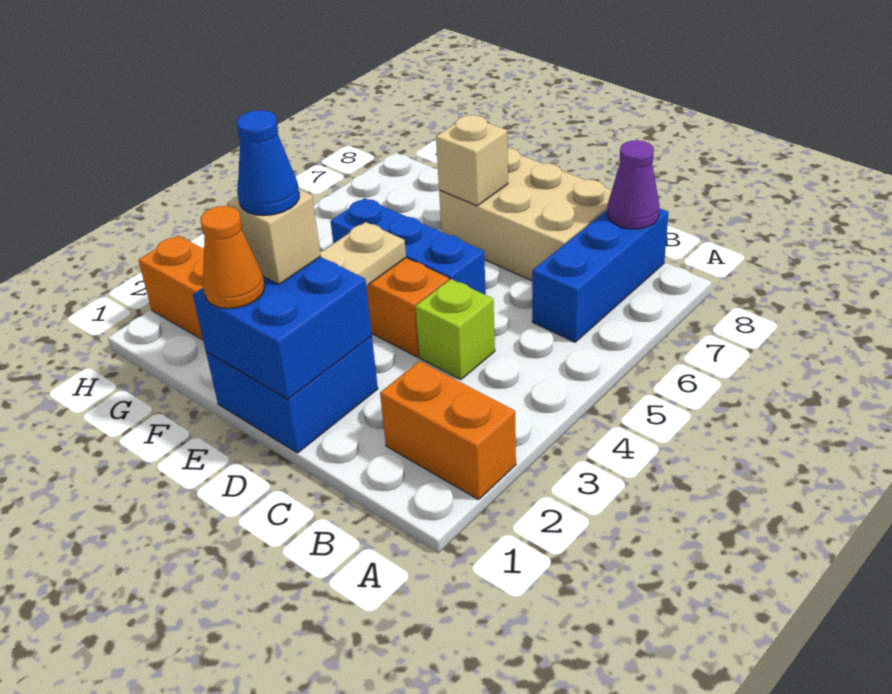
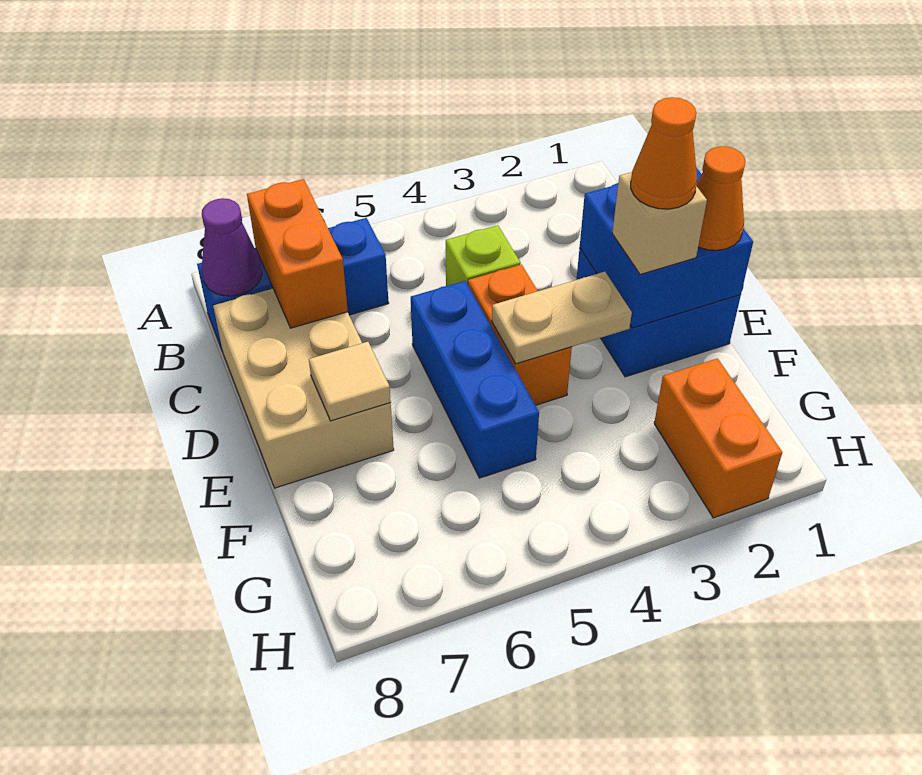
orange brick A2:B2 level 1 -> orange brick B7:C7 level 2
blue cone E2 level 4 -> orange cone E2 level 4
tan brick E7 level 2 -> tan tile E7 level 2

